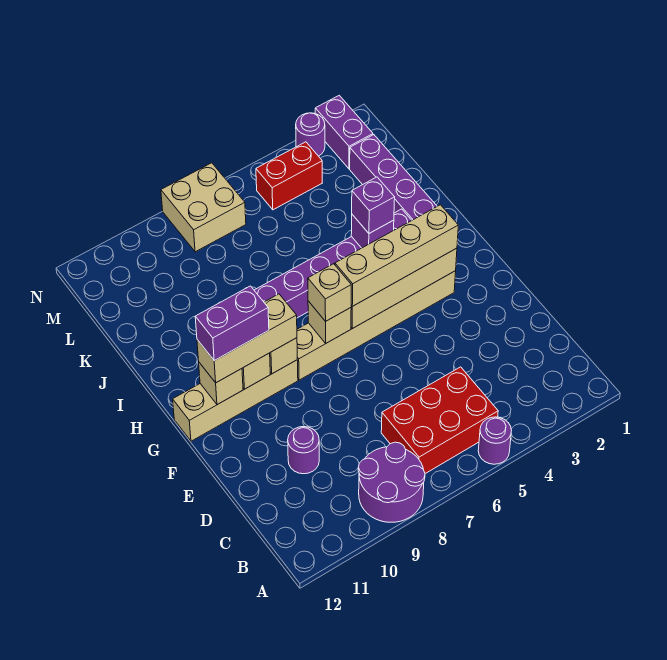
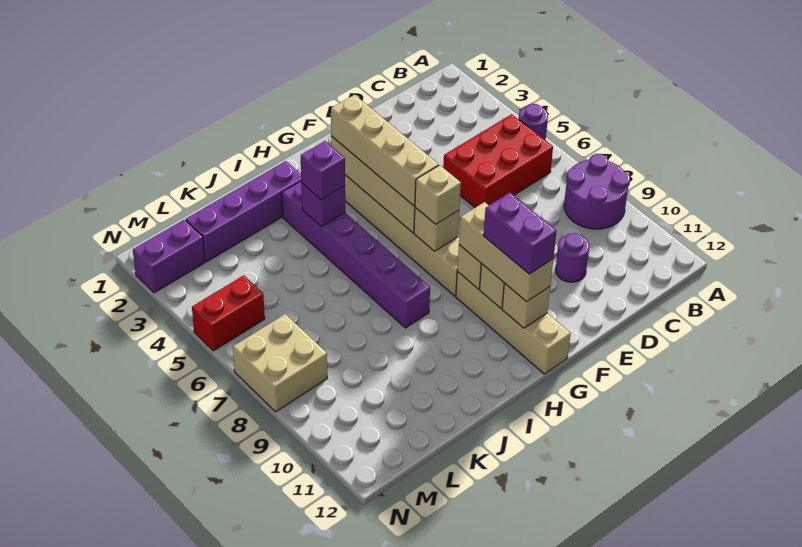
red brick B5:C7 level 1 -> red brick B5:D6 level 1
red brick M4:M5 level 1 -> red brick M5:N5 level 1
purple round brick N3 level 1 -> none

